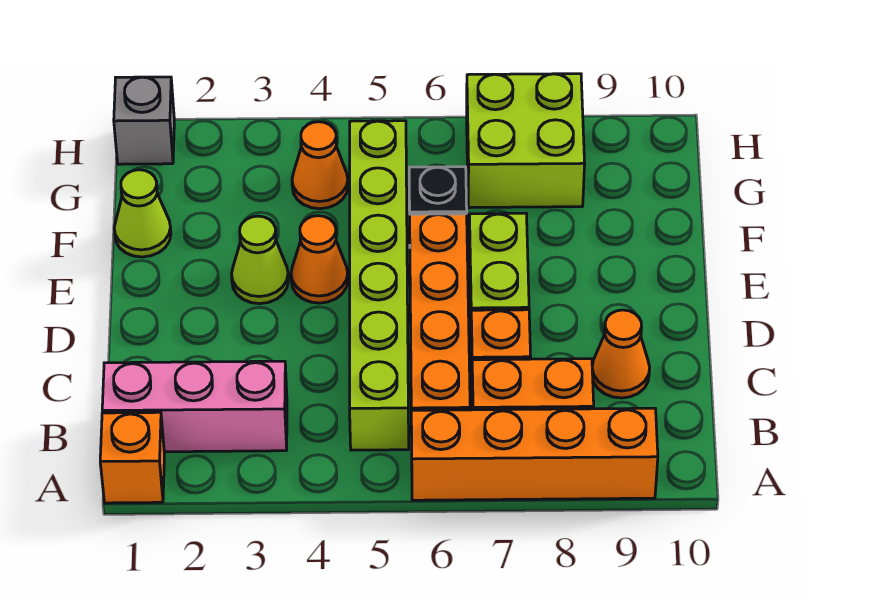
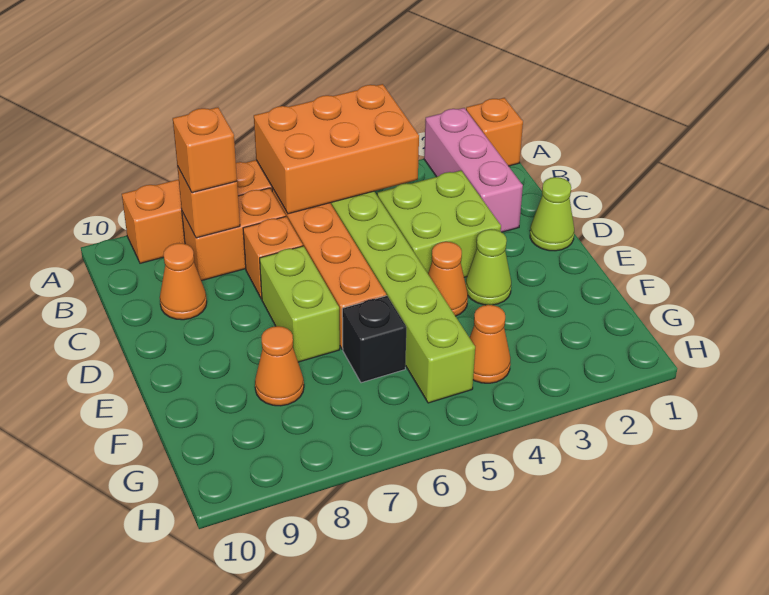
none -> orange brick A4:B6 level 2
pink brick B1:B3 level 1 -> pink brick A2:C2 level 1
none -> orange brick B8 level 2
none -> orange brick B8 level 3
lime cone F1 level 1 -> lime cone D1 level 1
none -> orange cone F8 level 1
lime brick G7:H8 level 1 -> lime brick C3:D4 level 1
grey brick H1 level 1 -> none

